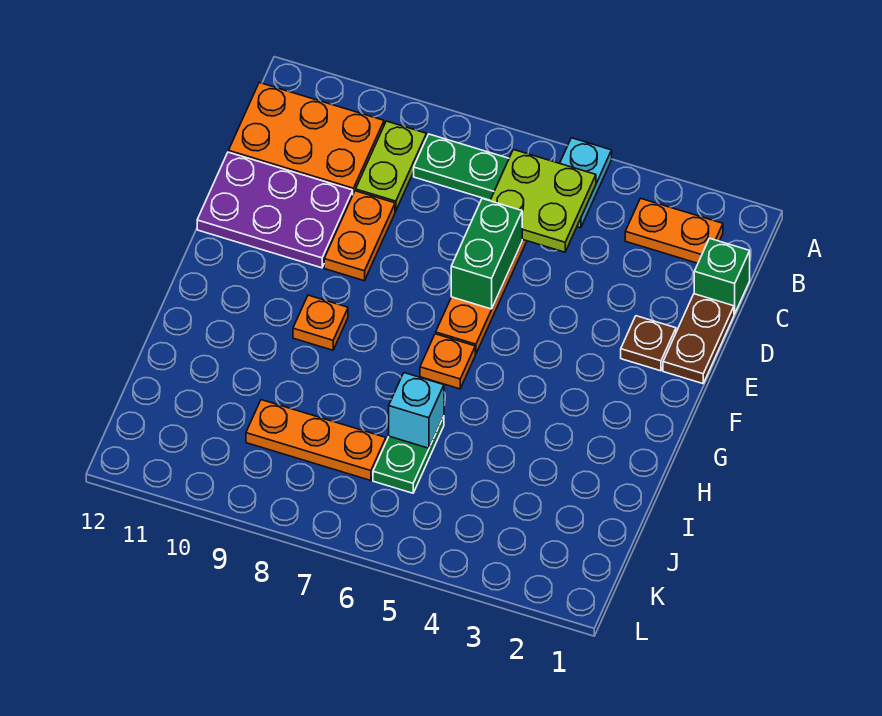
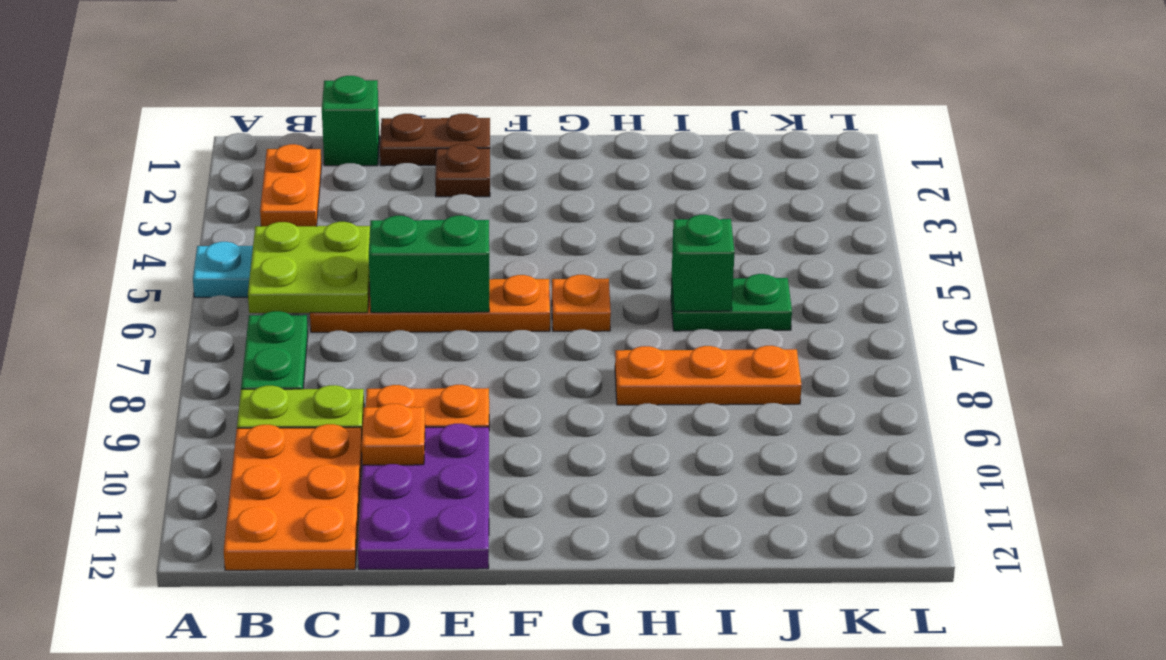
orange plate G9 level 1 -> orange plate D10 level 2
cyan brick I6 level 2 -> green brick I6 level 2
orange plate J7:J9 level 1 -> orange plate H8:J8 level 1

